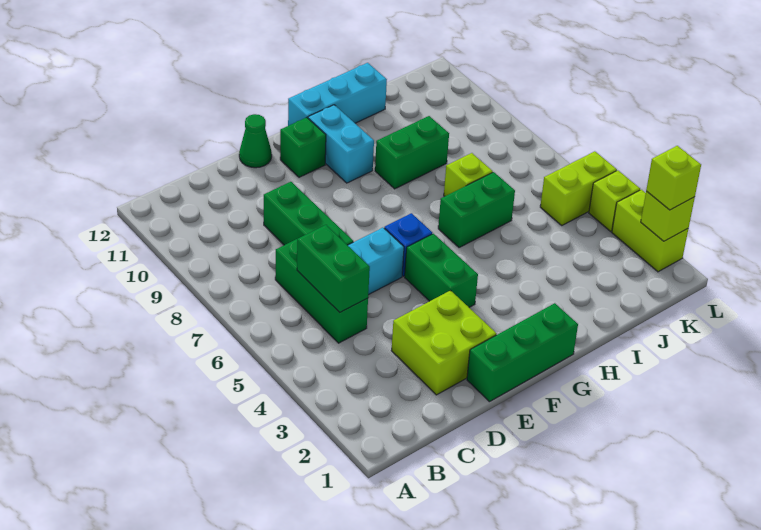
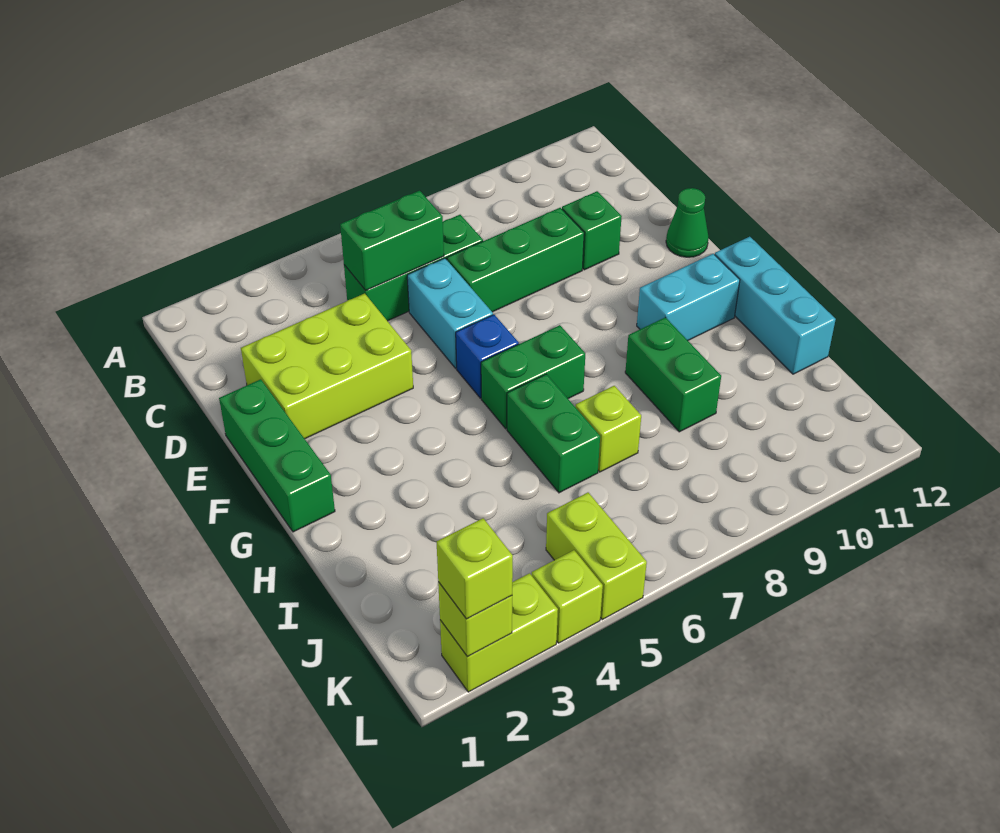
lime brick D2:E3 level 1 -> lime brick D2:E4 level 1
green brick F4:F5 level 1 -> green brick G6:G7 level 1
green brick F11 level 1 -> green brick D10 level 1

